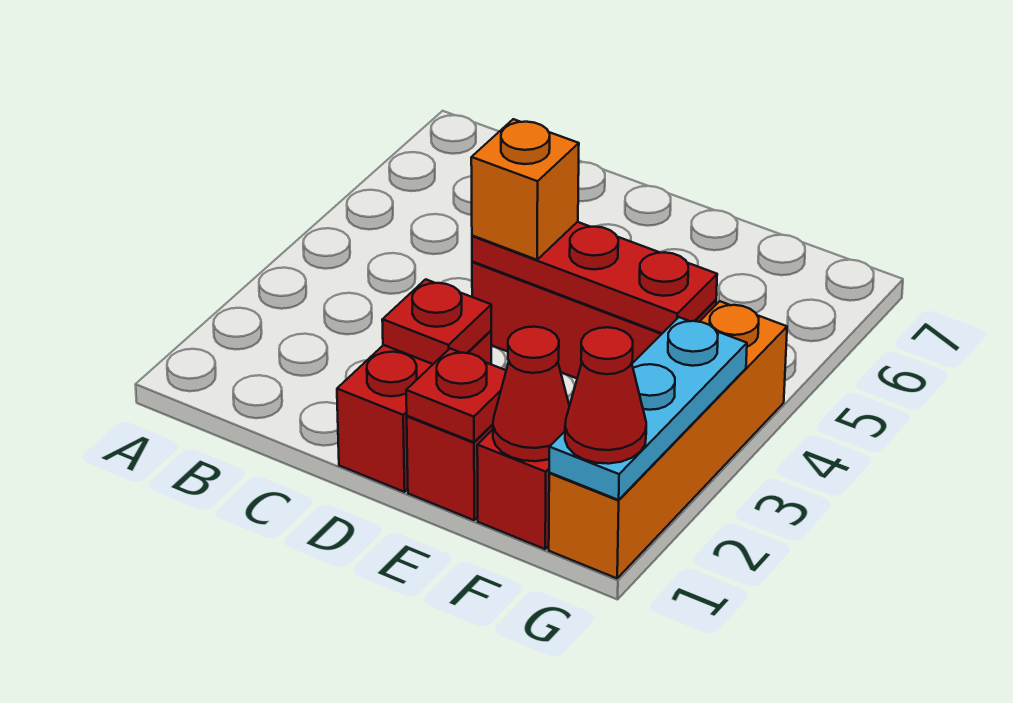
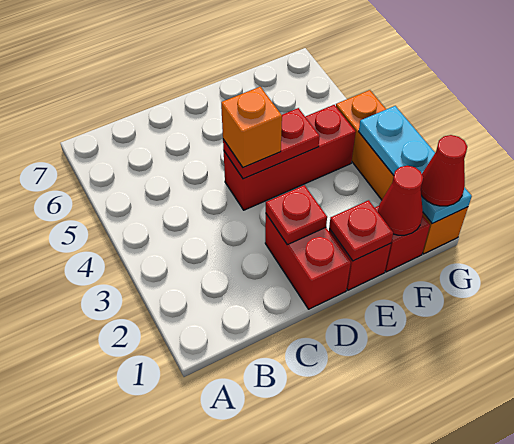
red plate D4:F4 level 2 -> red plate D4:E4 level 2

